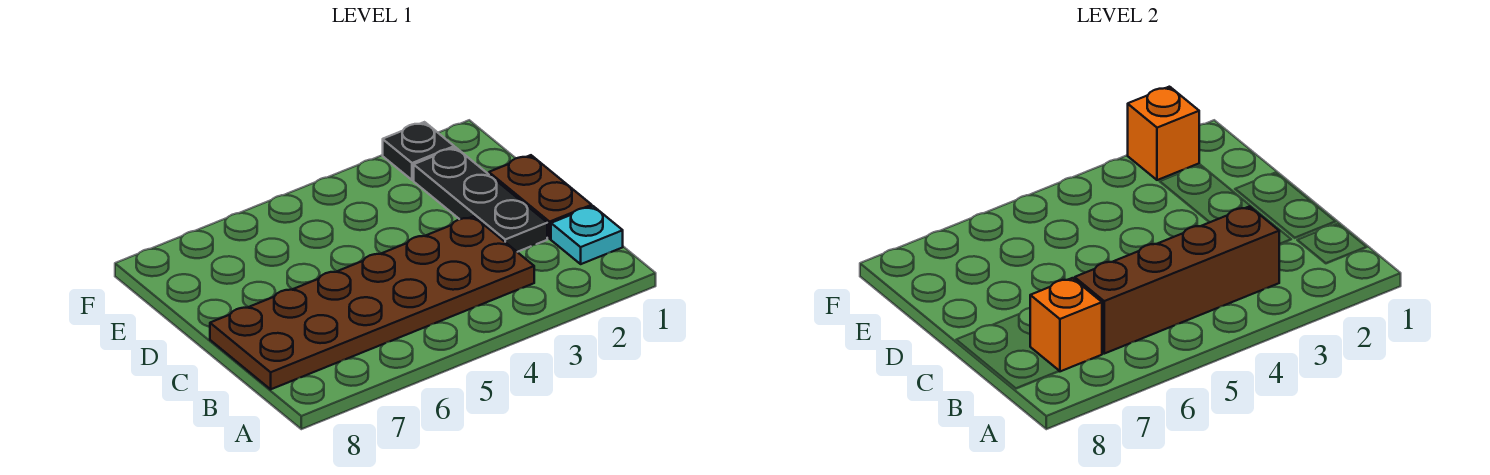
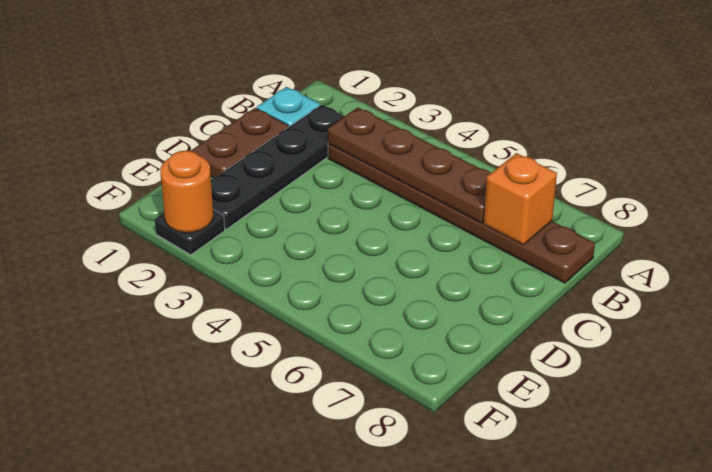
brown plate B3:C8 level 1 -> brown plate B3:B8 level 1
brown brick B3:B6 level 2 -> brown plate B3:B6 level 2
black plate C2:E2 level 1 -> black plate B2:E2 level 1
orange brick F2 level 2 -> orange round brick F2 level 2

